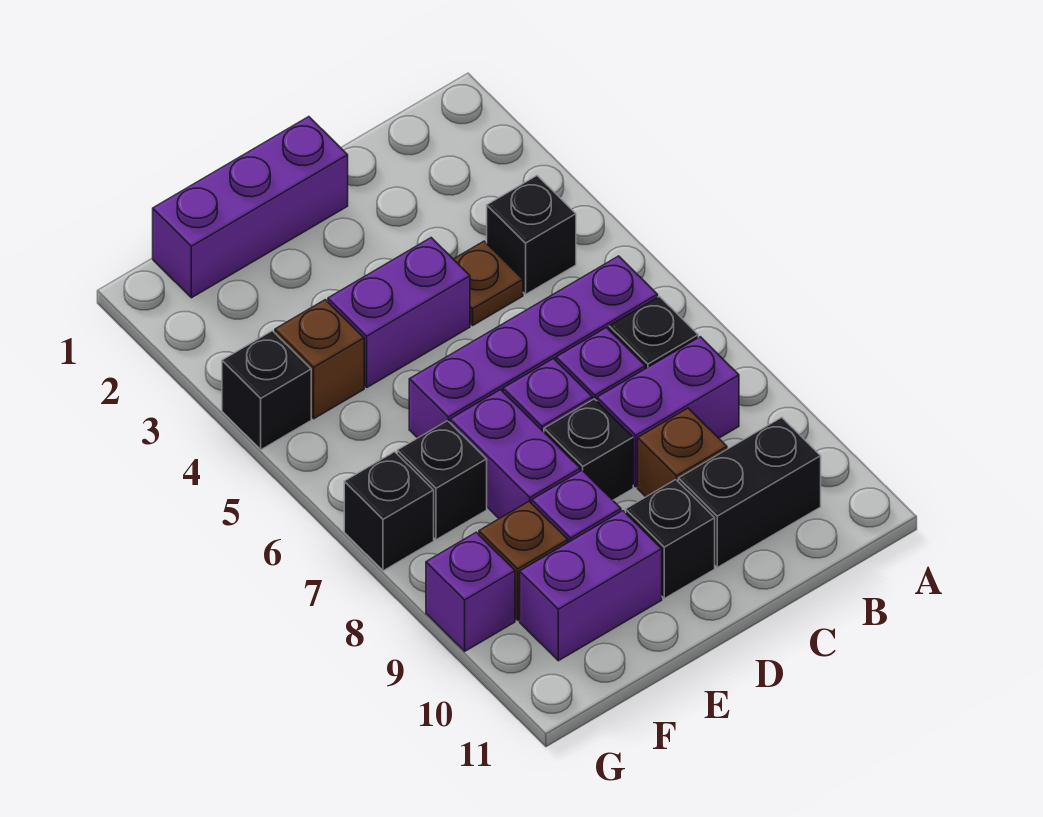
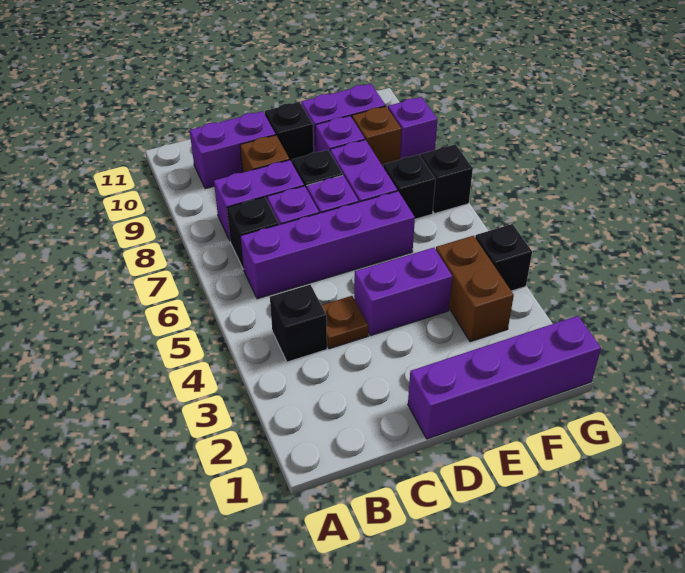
black brick B10:C10 level 1 -> purple brick B10:C10 level 1
purple brick D1:F1 level 1 -> purple brick D1:G1 level 1
brown brick F4 level 1 -> brown brick F3:F4 level 1

